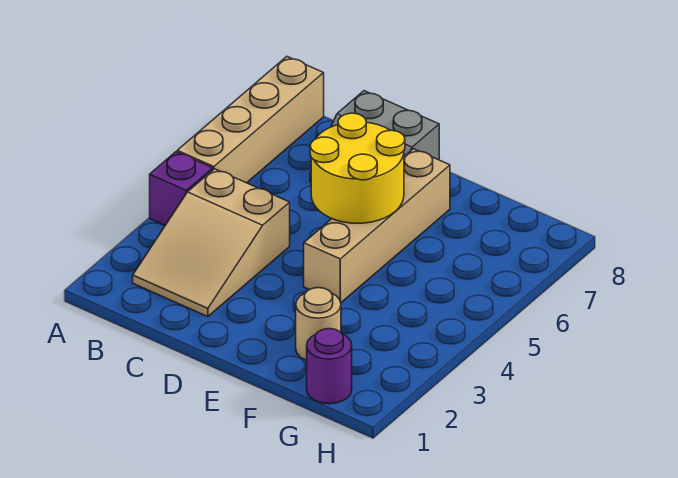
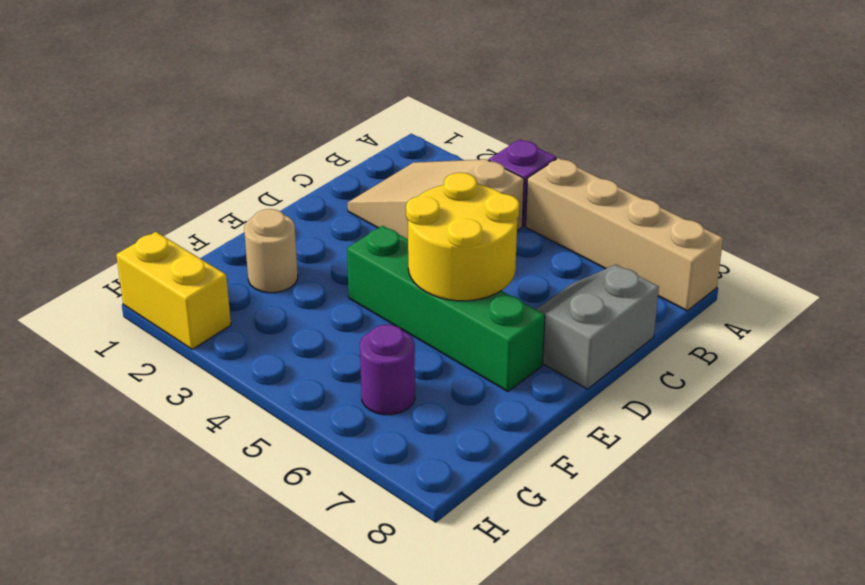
tan brick E4:E7 level 1 -> green brick E4:E7 level 1
purple round brick G1 level 1 -> purple round brick G6 level 1
none -> yellow brick H1:H2 level 1

